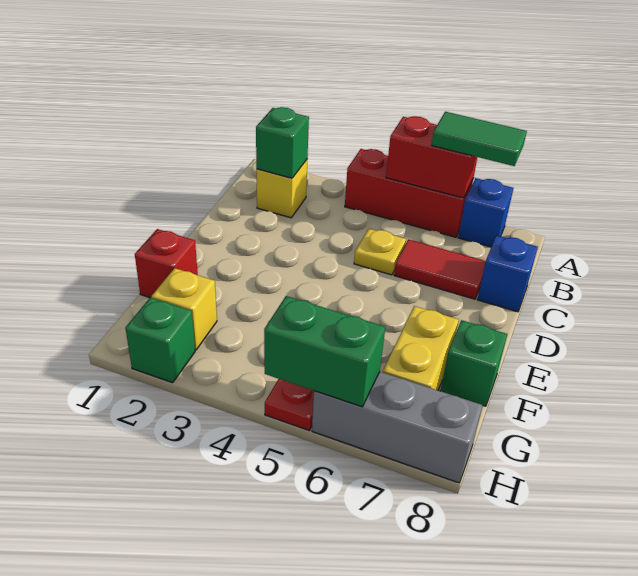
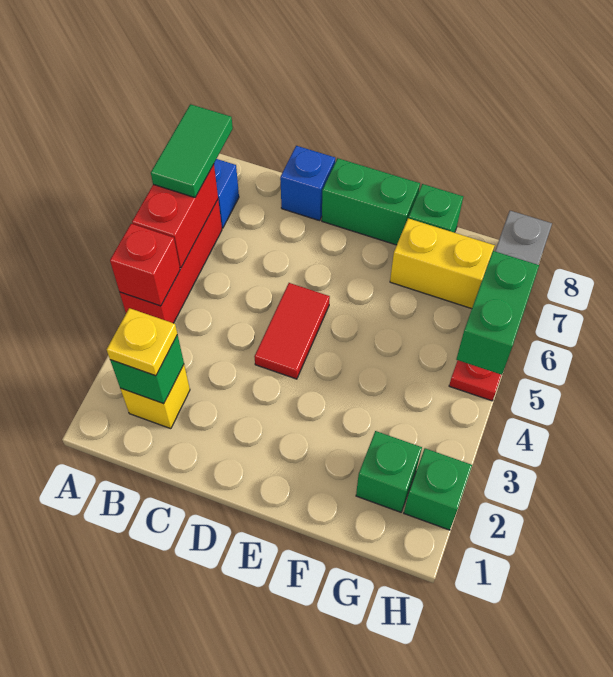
yellow plate C5 level 1 -> yellow plate B2 level 3
red tile C6:C7 level 1 -> red tile D4:D5 level 1
none -> green brick D8:E8 level 1
red brick F1 level 1 -> red brick A4 level 2
yellow brick G2 level 1 -> green brick G2 level 1

